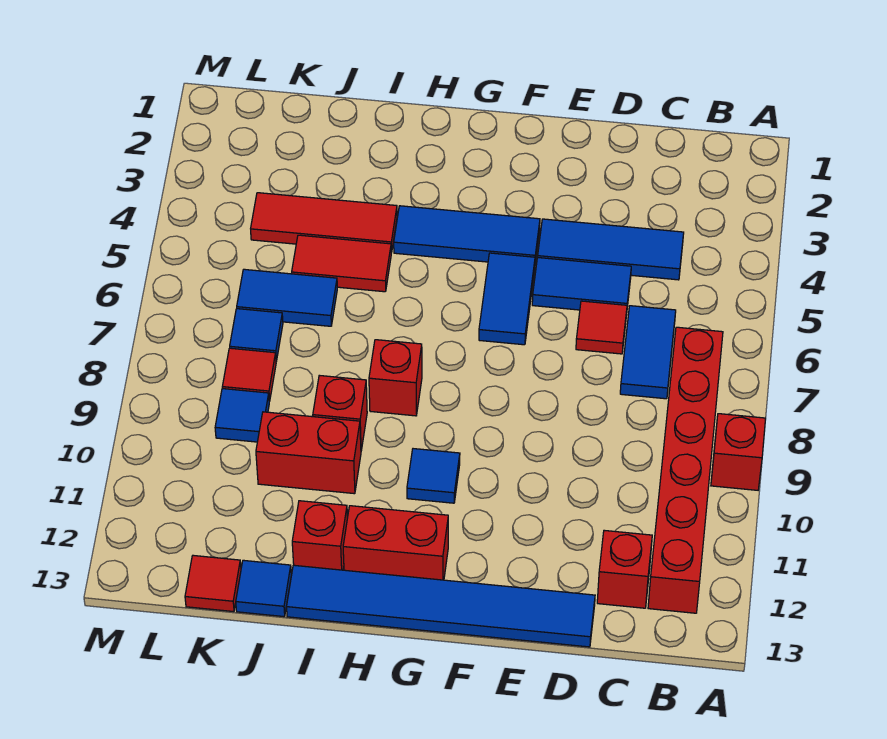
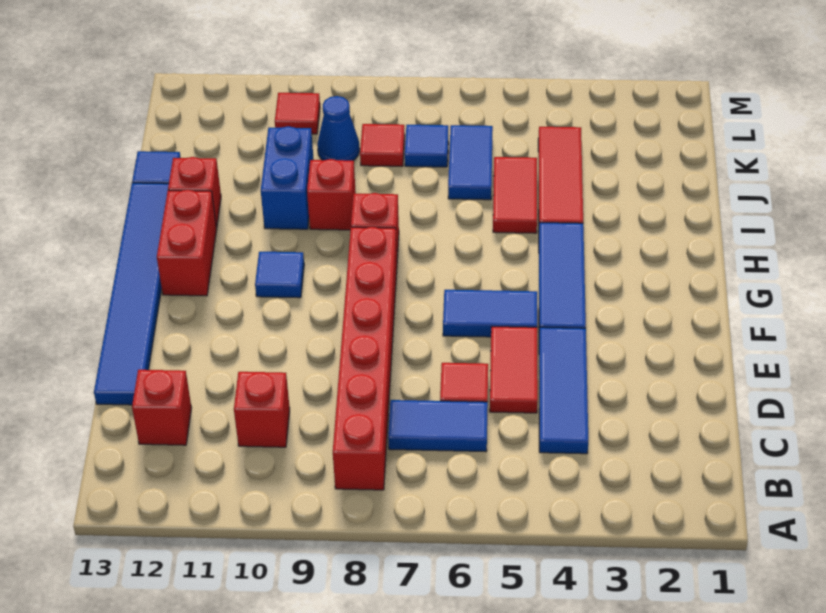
red brick A9 level 1 -> red brick C10 level 1
red brick B7:B12 level 1 -> red brick B8:G8 level 1
blue tile D5:E5 level 1 -> red tile D5:E5 level 1
red brick I10:J10 level 1 -> blue brick I10:J10 level 1
blue tile K9 level 1 -> blue cone K9 level 1
red tile K13 level 1 -> red tile L10 level 1

